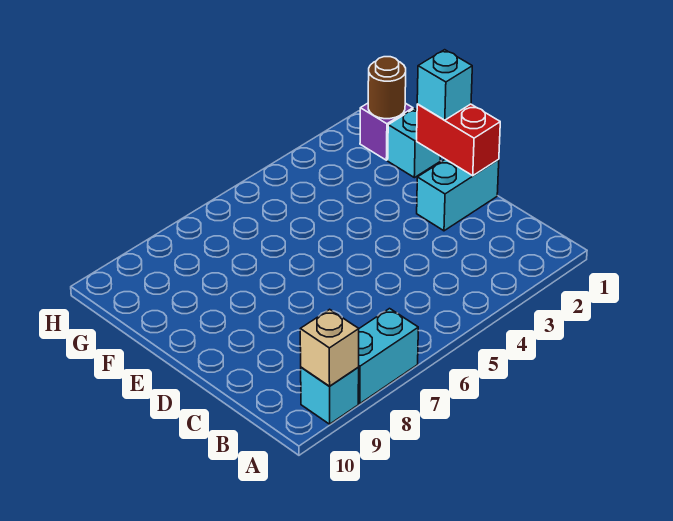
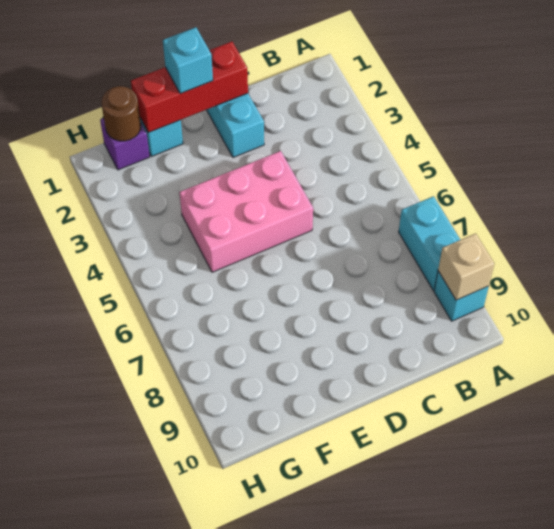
red brick D1:E1 level 2 -> red brick D1:F1 level 2
none -> pink brick D4:F5 level 1

